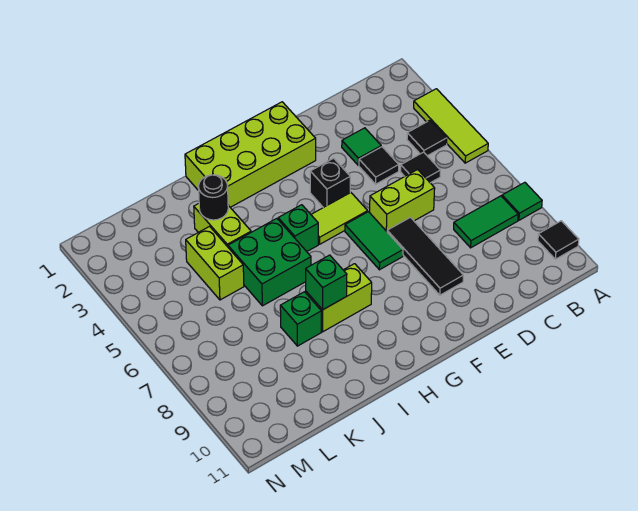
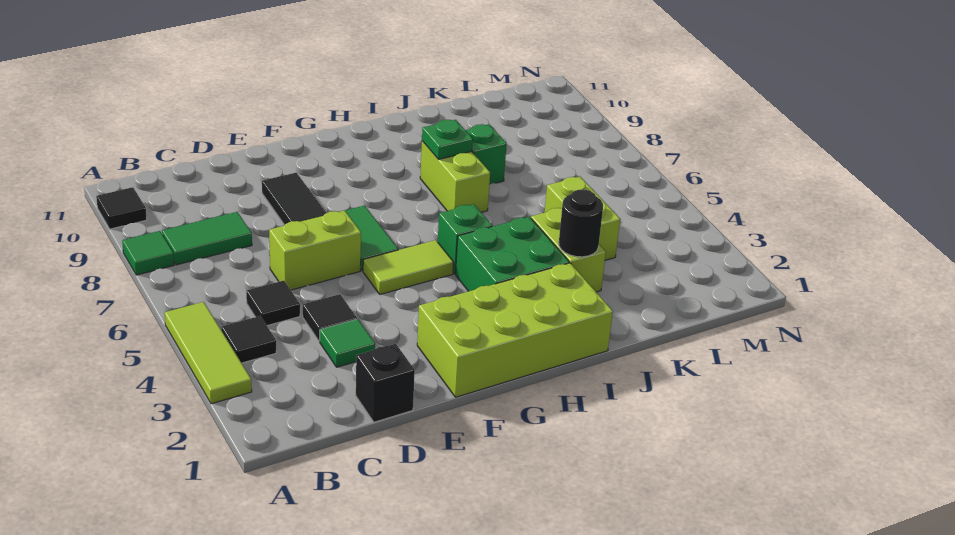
black brick F4 level 1 -> black brick D1 level 1
lime brick H8:I8 level 1 -> lime brick I7:I8 level 1
green brick I5:J6 level 1 -> green brick H3:I4 level 1
green brick I8 level 2 -> green plate I8 level 2

